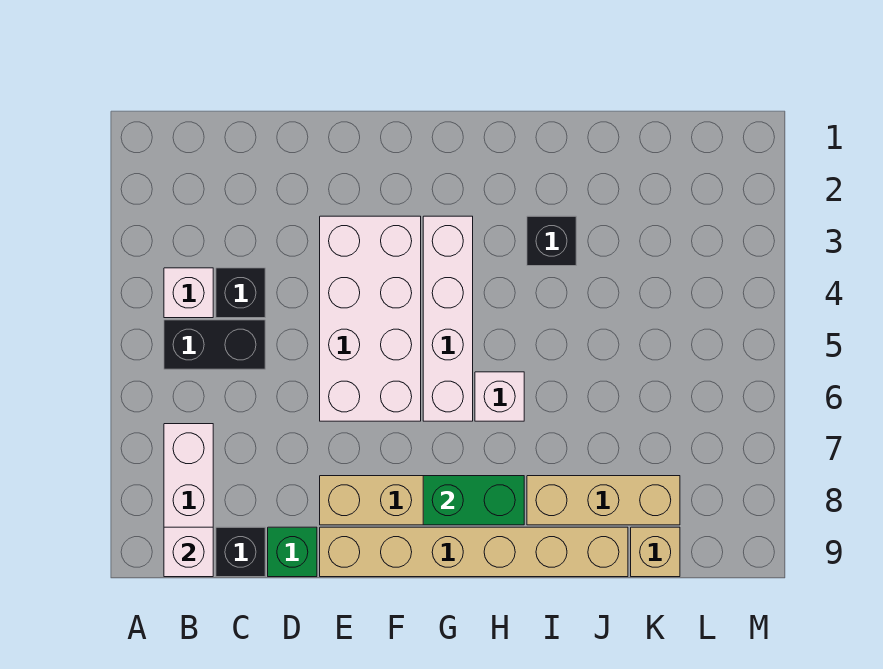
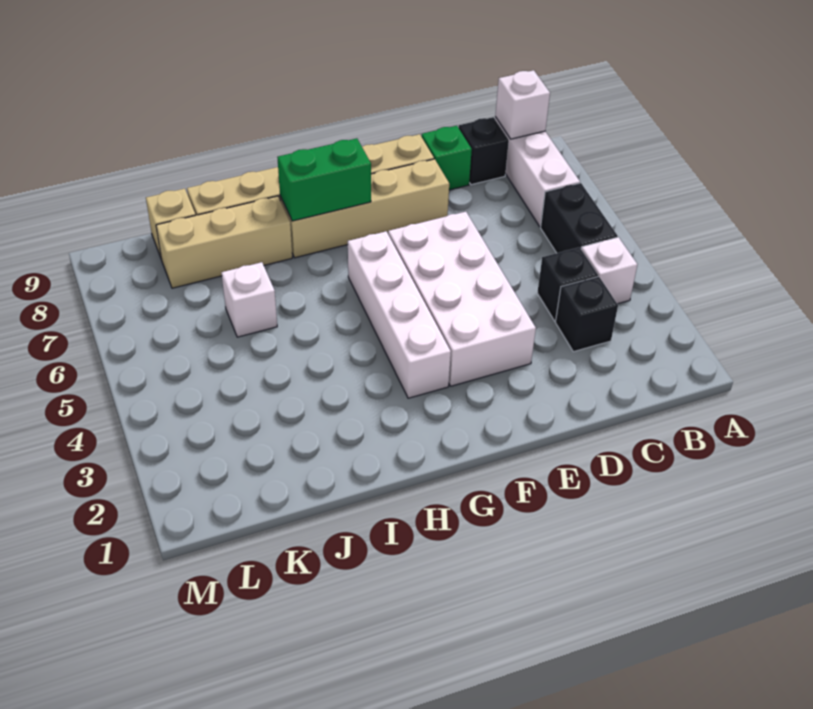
black brick B5:C5 level 1 -> black brick B5:B6 level 1
white brick H6 level 1 -> white brick J6 level 1
black brick I3 level 1 -> black brick C3 level 1

